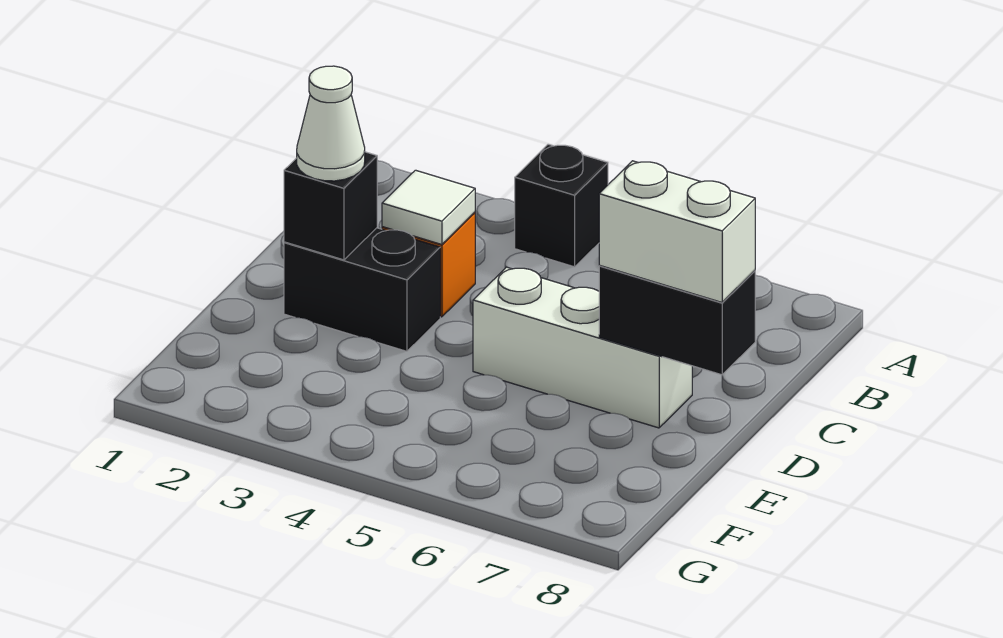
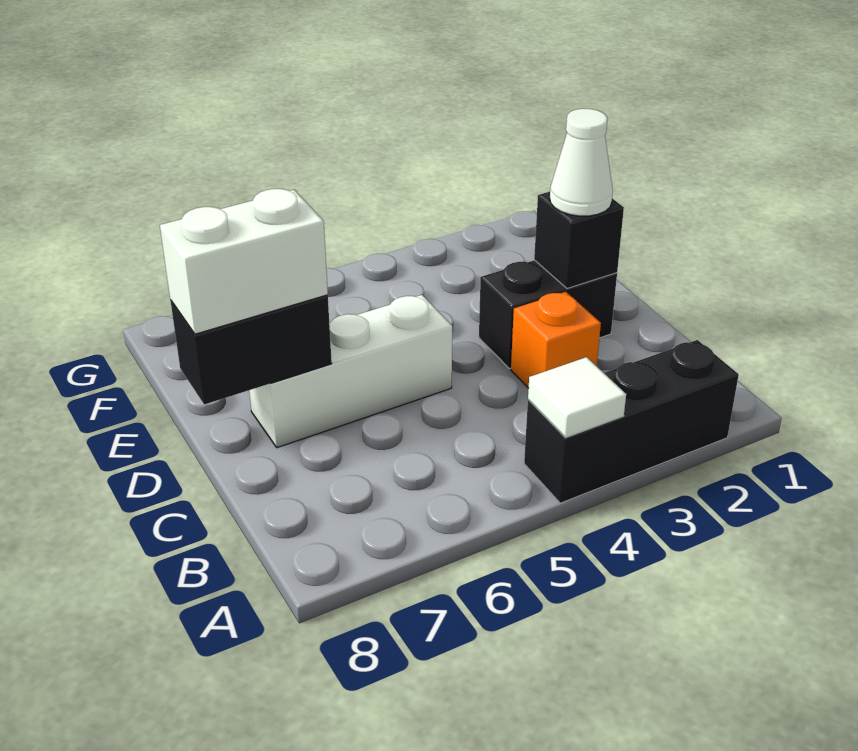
black brick A4 level 1 -> black brick A2:A4 level 1
white tile C3 level 2 -> white tile A4 level 2

